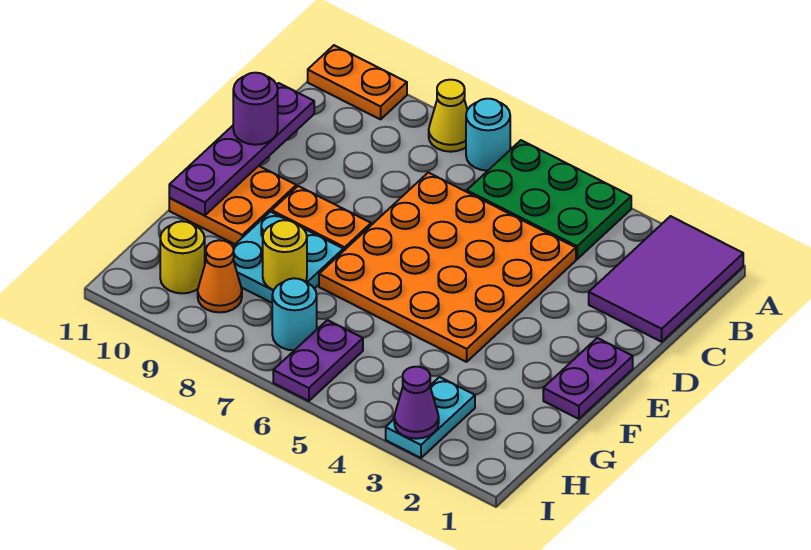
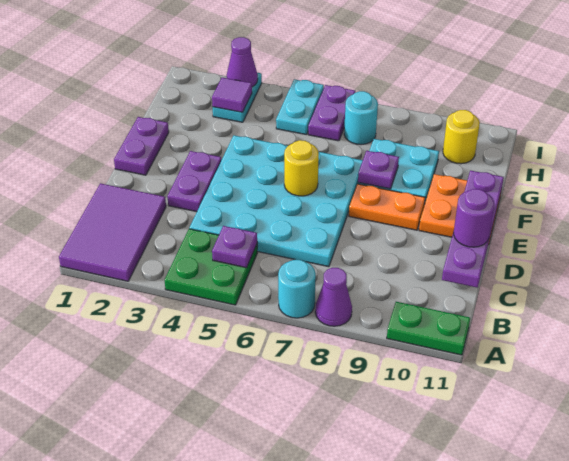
green plate A4:B6 level 1 -> green plate A4:B5 level 1
yellow cone A8 level 1 -> purple cone A8 level 1
orange plate A10:A11 level 1 -> green plate A10:A11 level 1
none -> purple plate B5 level 2
orange plate C4:F7 level 1 -> cyan plate C4:F7 level 1
none -> purple plate D3:E3 level 1
none -> purple plate F8 level 2
yellow round brick G8 level 2 -> yellow round brick E6 level 2
none -> purple tile H3 level 2
none -> cyan plate H5:I5 level 1
orange cone H9 level 1 -> none

